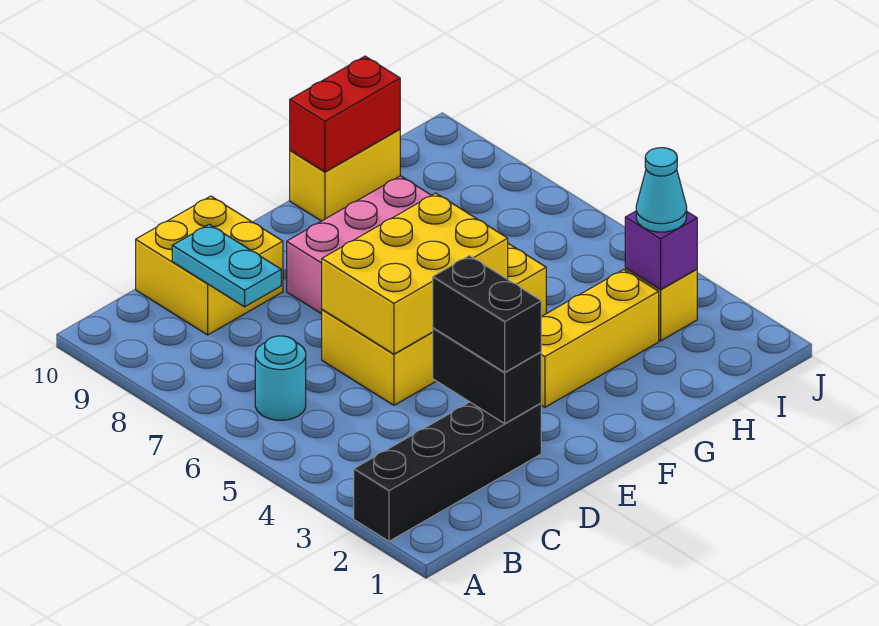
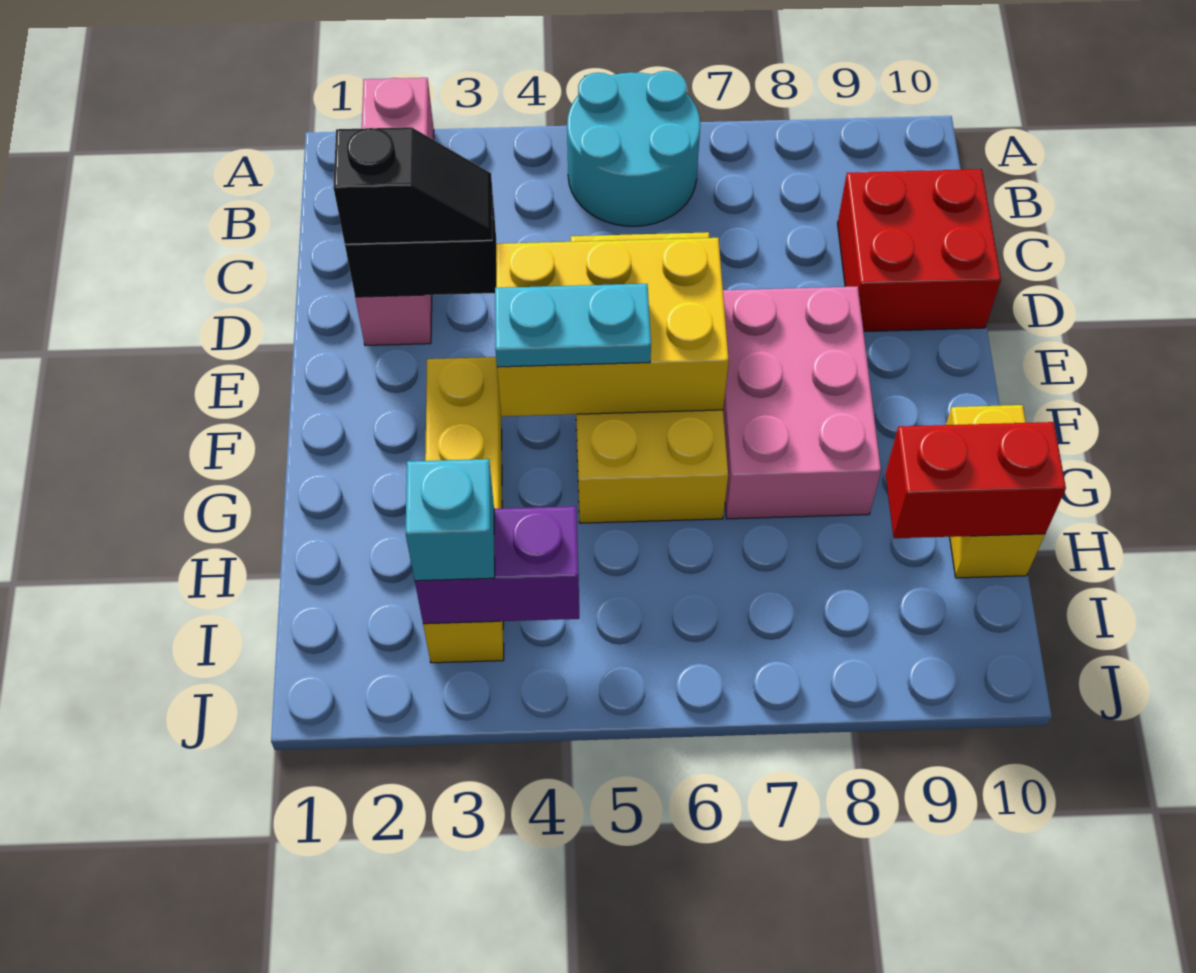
black brick A2:D2 level 1 -> pink brick A2:D2 level 1
cyan round brick B6 level 1 -> cyan round brick A5:B6 level 1
cyan plate C8:C9 level 2 -> cyan plate F4:F5 level 3
yellow brick C9:D10 level 1 -> red brick C9:D10 level 1
black brick D2:D3 level 3 -> black slope D2:D3 level 3 top 2
yellow brick D5:F6 level 2 -> yellow brick E4:F6 level 2
red brick G10:H10 level 2 -> red brick H9:H10 level 2
purple brick I3 level 2 -> purple brick I3:I4 level 2
cyan cone I3 level 3 -> cyan brick I3 level 3

